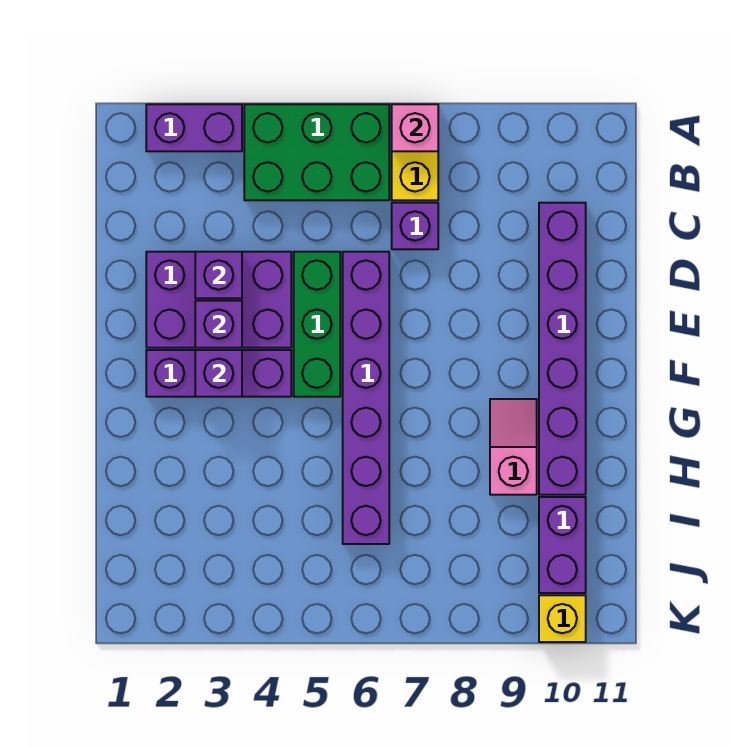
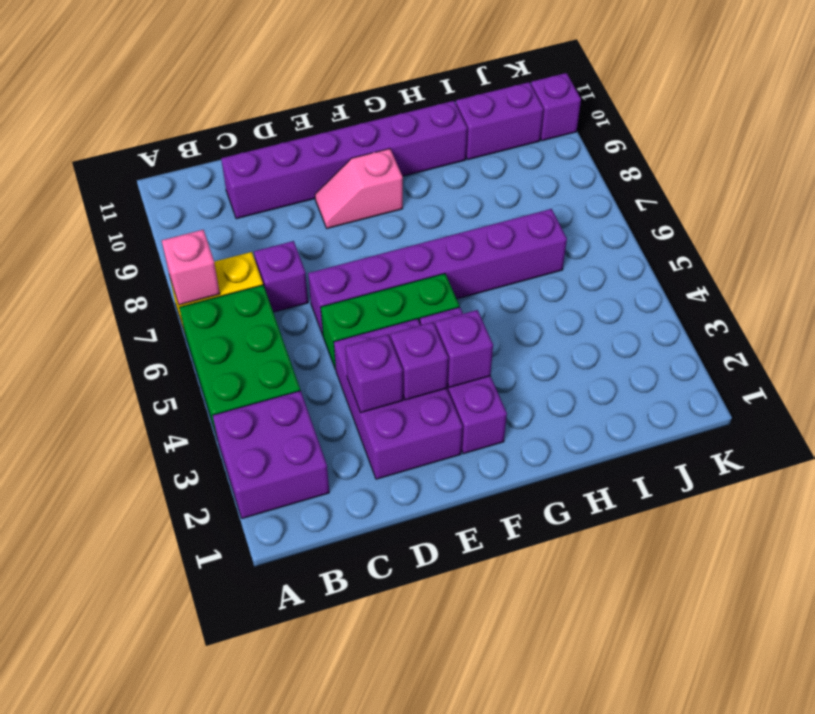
purple brick A2:A3 level 1 -> purple brick A2:B3 level 1
pink slope G9:H9 level 1 top H -> pink slope E9:F9 level 1 top F
yellow brick K10 level 1 -> purple brick K10 level 1

